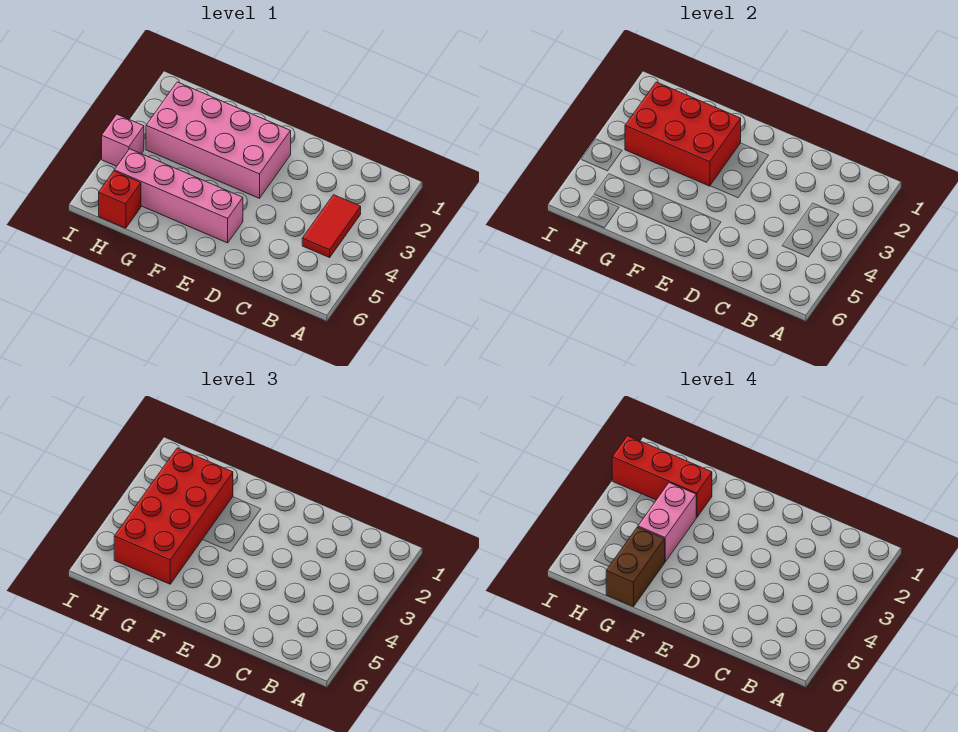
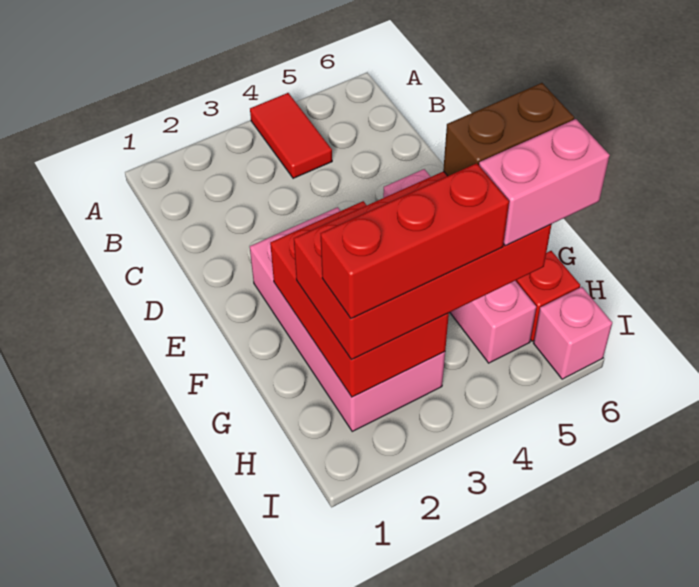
red tile B3:B4 level 1 -> red tile A4:B4 level 1
red brick G2:I2 level 4 -> red brick H2:H4 level 4
pink brick G3:G4 level 4 -> pink brick H5:H6 level 4
pink brick I4 level 1 -> pink brick I6 level 1

